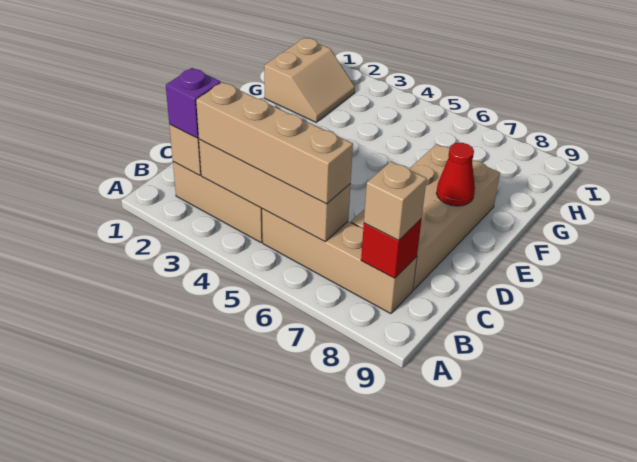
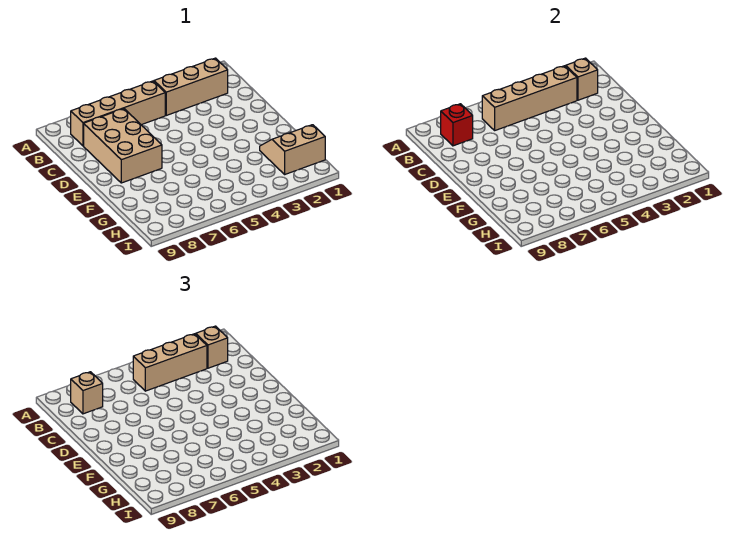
purple brick B2 level 3 -> tan brick B2 level 3
tan brick B3:B6 level 3 -> tan brick B3:B5 level 3
tan brick C7:F8 level 1 -> tan brick C7:E8 level 1
red cone E8 level 2 -> none
tan slope G1:H2 level 1 top 1 -> tan slope G1:H2 level 1 top H

